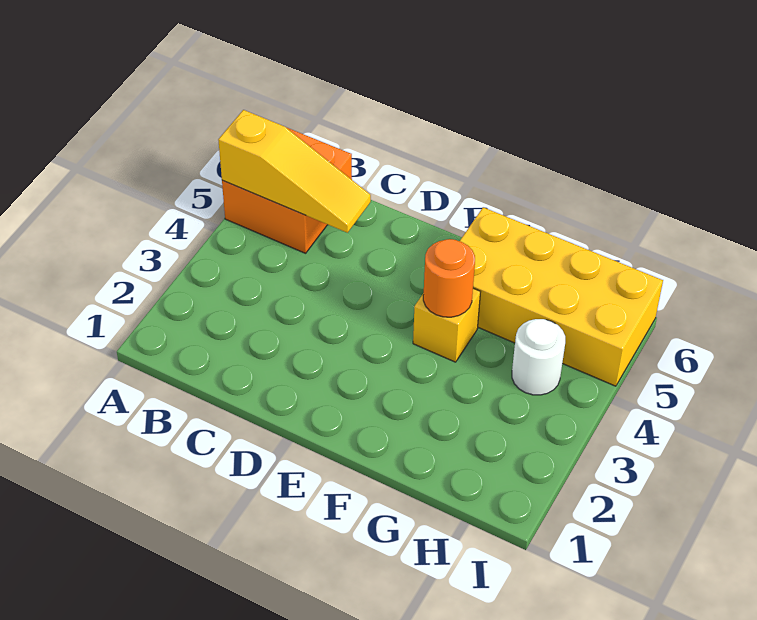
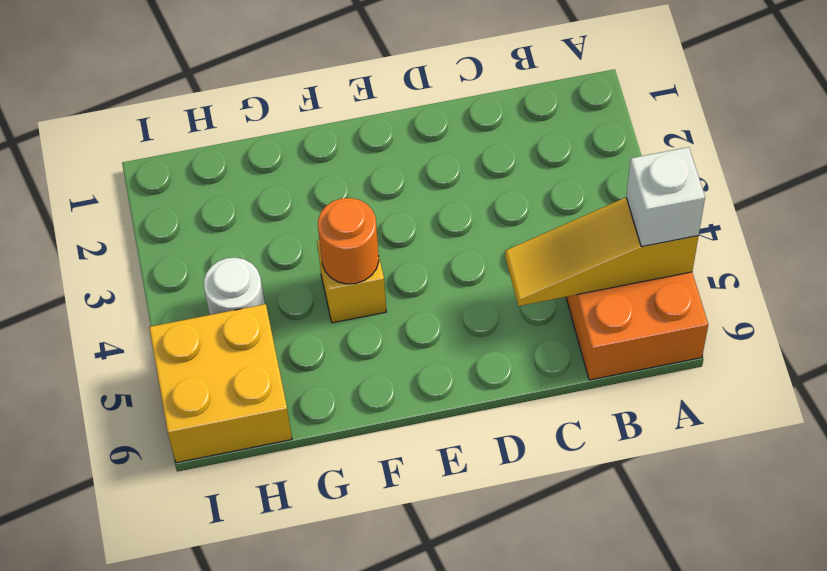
none -> white brick A5 level 3
yellow brick F5:I6 level 1 -> yellow brick H5:I6 level 1

